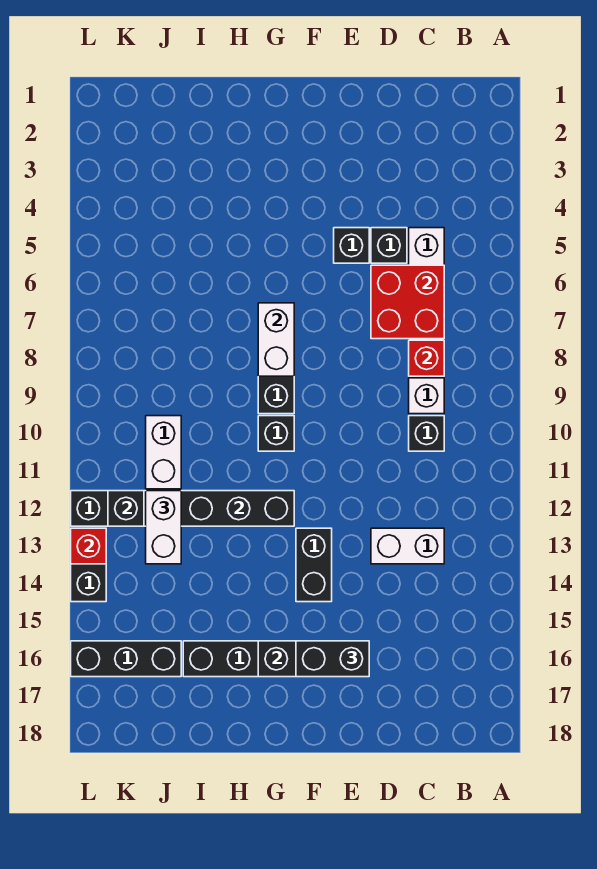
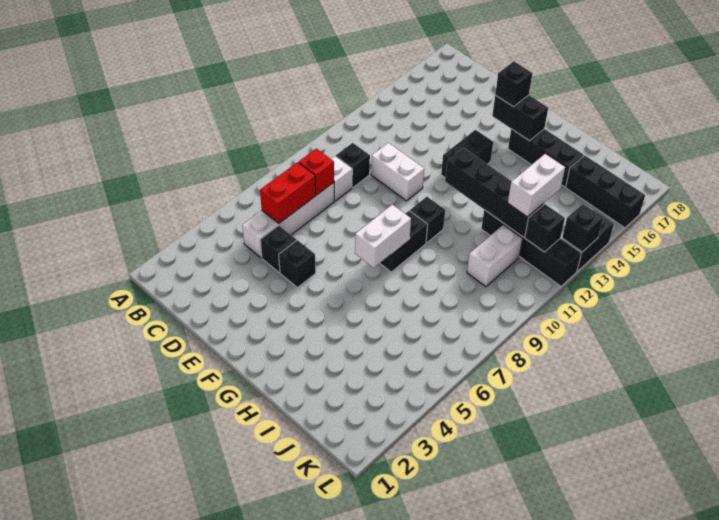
red brick C6:D7 level 2 -> red brick C6:C7 level 2
white brick C13:D13 level 1 -> white brick D11:E11 level 1
black brick E16:F16 level 3 -> black brick F16 level 3
red brick L13 level 2 -> black brick L13 level 2

